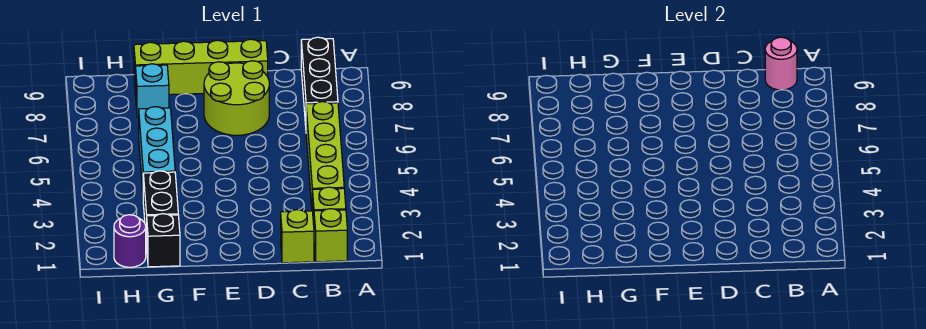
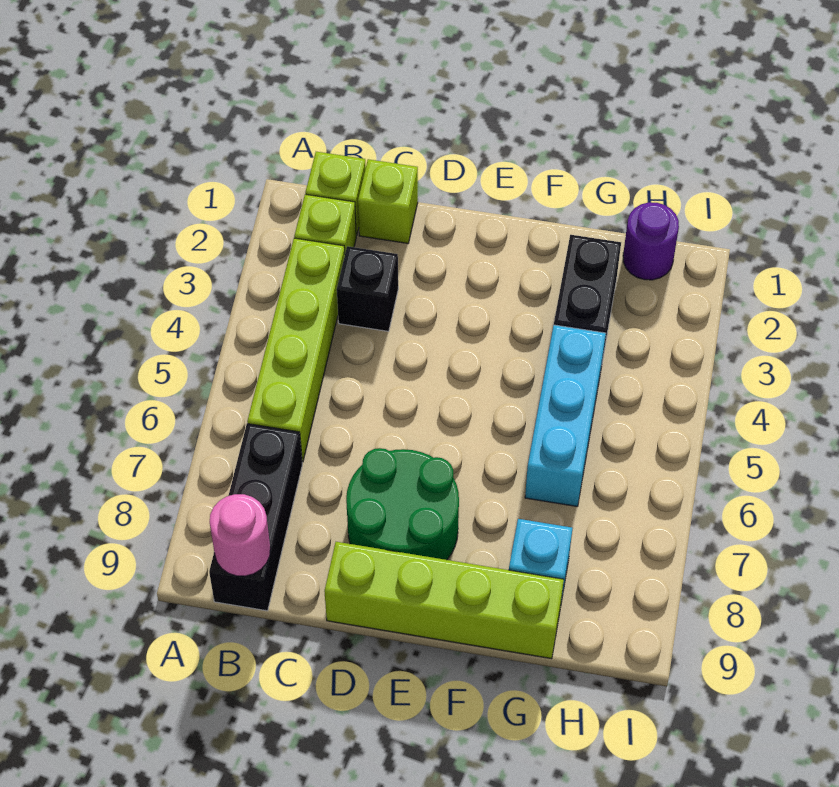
lime round brick D7:E8 level 1 -> green round brick D7:E8 level 1
black brick G1 level 1 -> black brick C3 level 1

